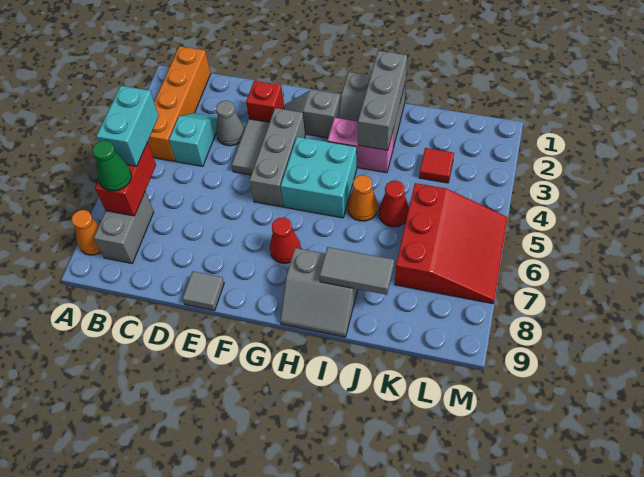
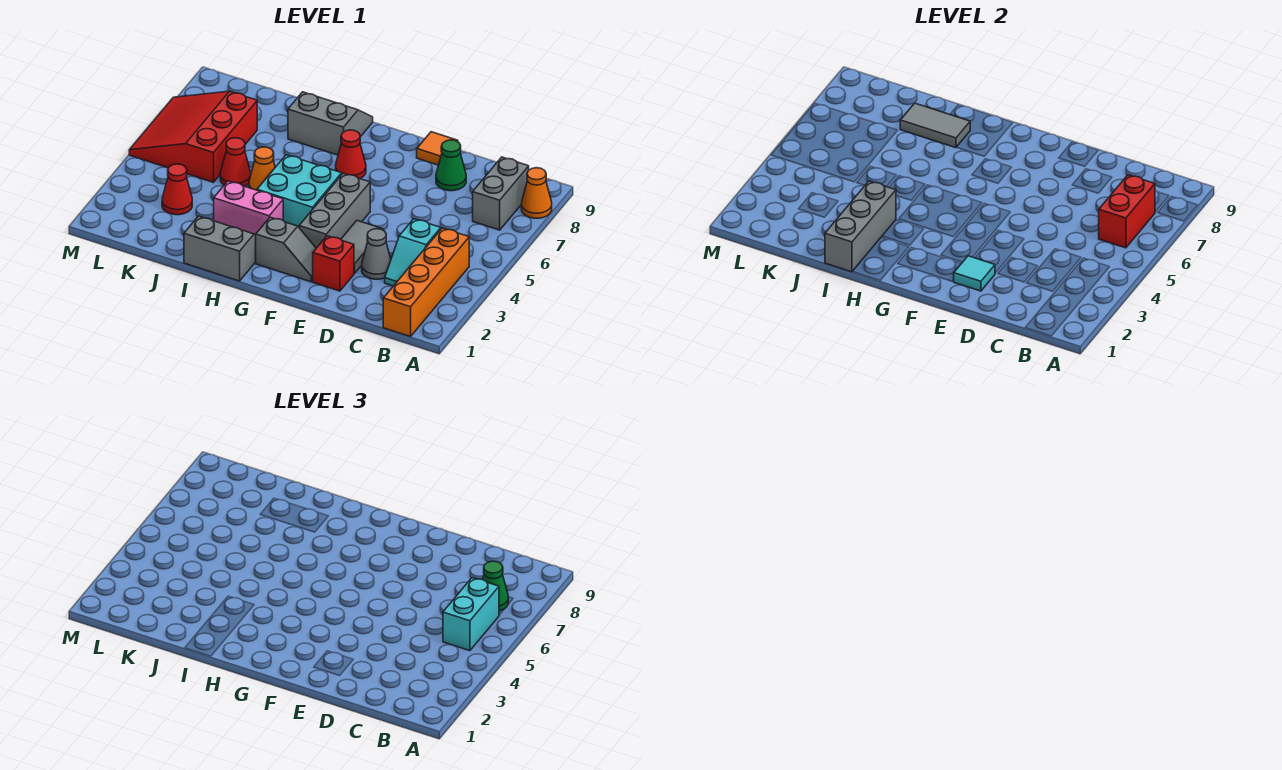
none -> green cone D8 level 1
none -> cyan tile E2 level 2
grey tile E9 level 1 -> orange tile E9 level 1
red tile K3 level 1 -> red cone K3 level 1

